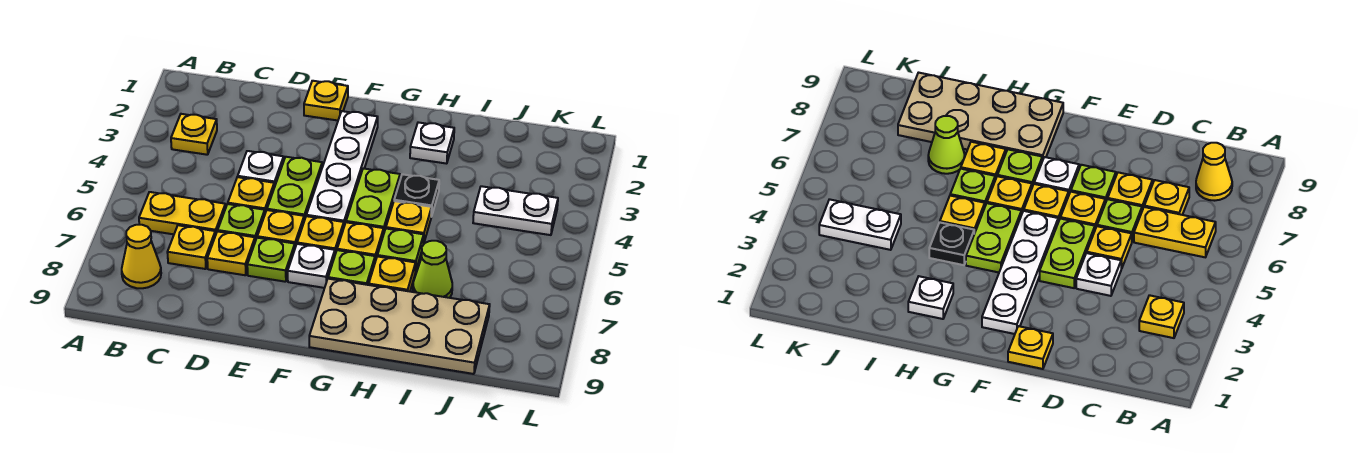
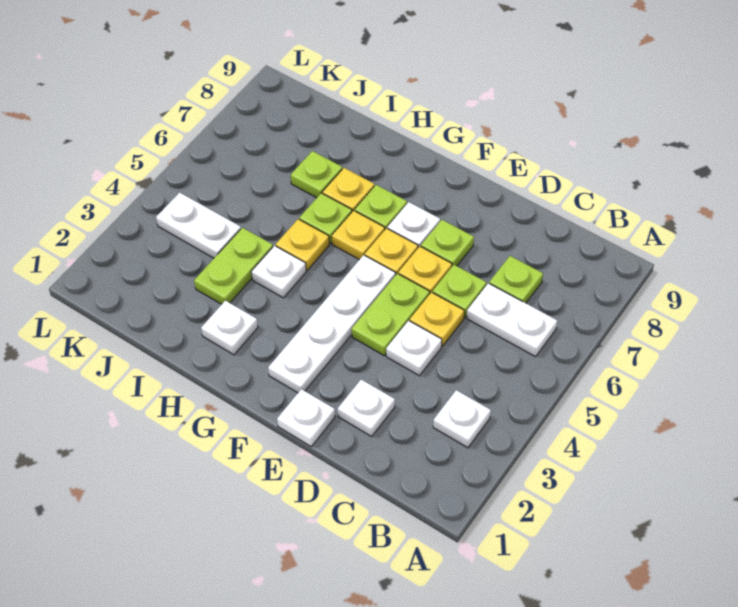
yellow plate B3 level 1 -> white plate B3 level 1
yellow plate B6:C6 level 1 -> white plate B6:C6 level 1
yellow cone B8 level 1 -> none
yellow plate C7 level 1 -> lime plate C7 level 1
none -> white plate D2 level 1
yellow plate D7 level 1 -> none
yellow plate E1 level 1 -> white plate E1 level 1
lime plate G4:G5 level 1 -> lime plate I3:I4 level 1
tan plate G8:J9 level 1 -> none
black plate H4 level 1 -> white plate H4 level 1
lime cone I7 level 1 -> lime plate I7 level 1

